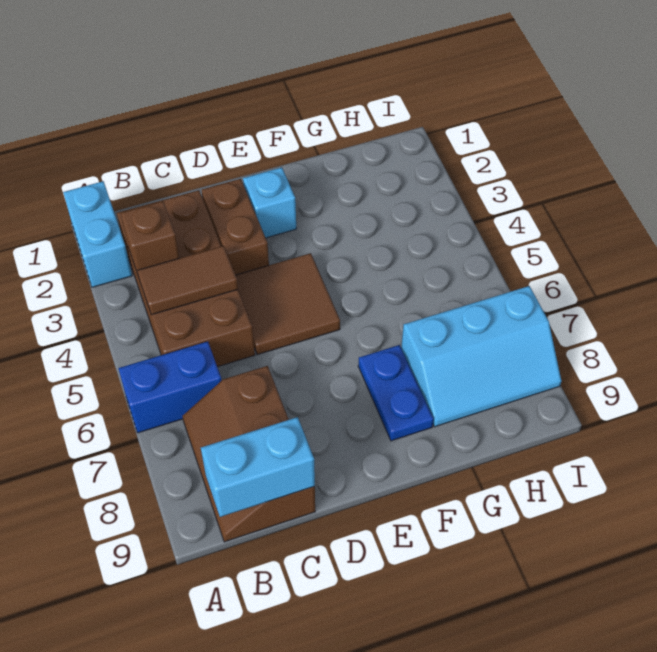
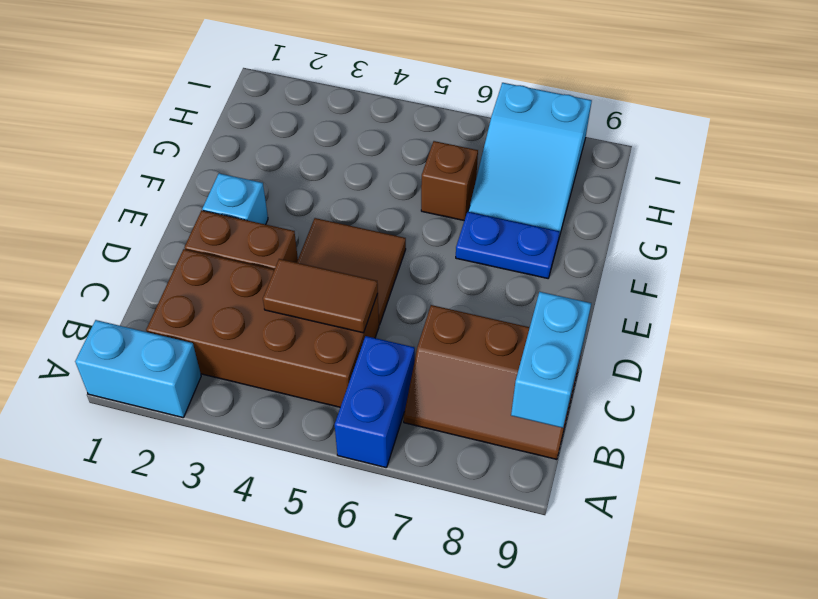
brown brick B3 level 2 -> brown brick G6 level 1
brown tile B4:C4 level 2 -> brown tile C4:C5 level 2
cyan slope G7:I8 level 1 top 7 -> cyan slope G7:I8 level 1 top I

